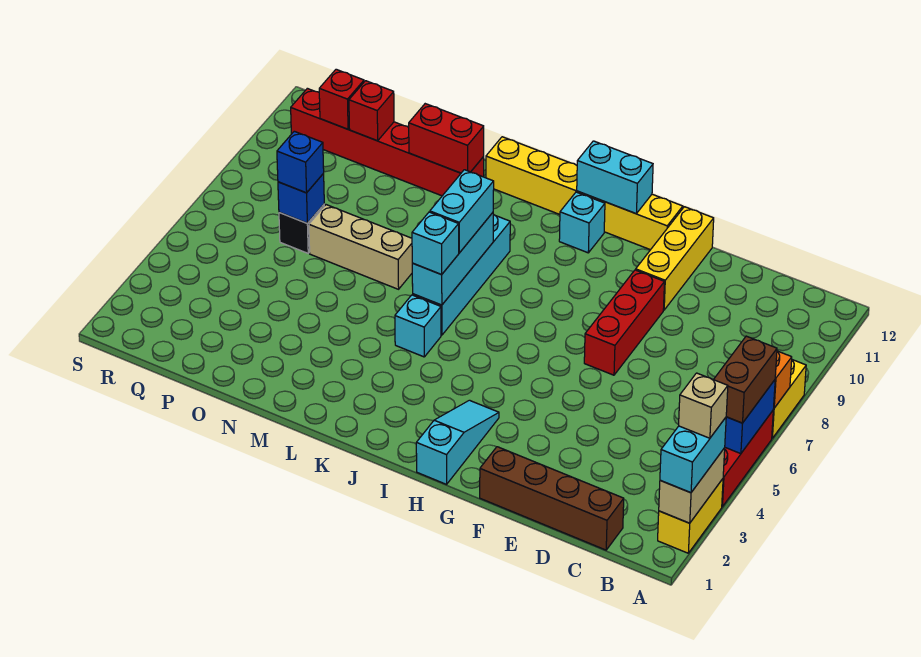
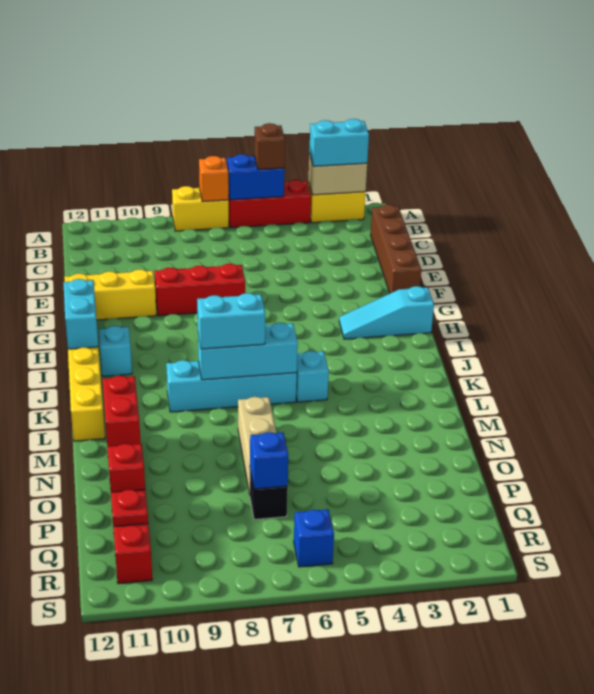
tan brick A3 level 4 -> none
brown brick A5:A6 level 3 -> brown brick A5 level 3
cyan brick K6 level 3 -> none
blue brick P7 level 3 -> blue brick R6 level 1
red brick Q11 level 2 -> red plate Q11 level 2

